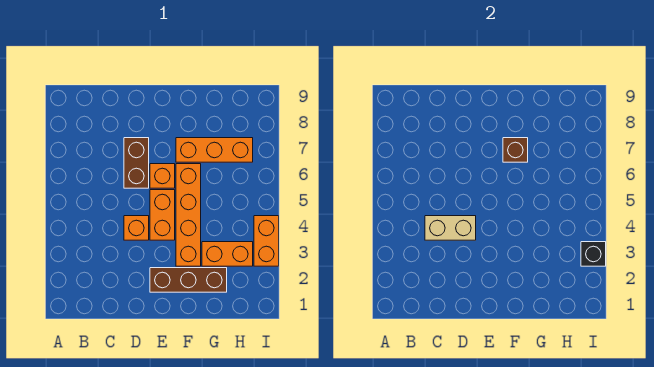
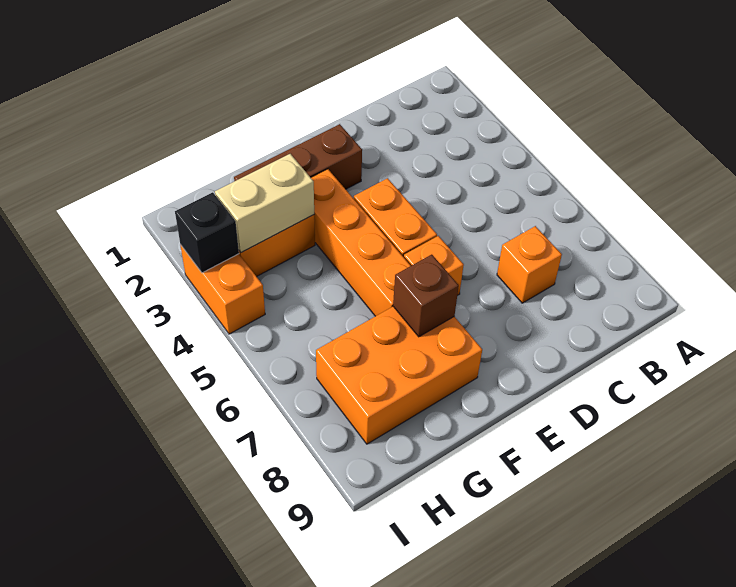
tan brick C4:D4 level 2 -> tan brick G3:H3 level 2
orange brick D4 level 1 -> orange brick C7 level 1
brown brick D6:D7 level 1 -> none
orange brick F7:H7 level 1 -> orange brick F7:H8 level 1

